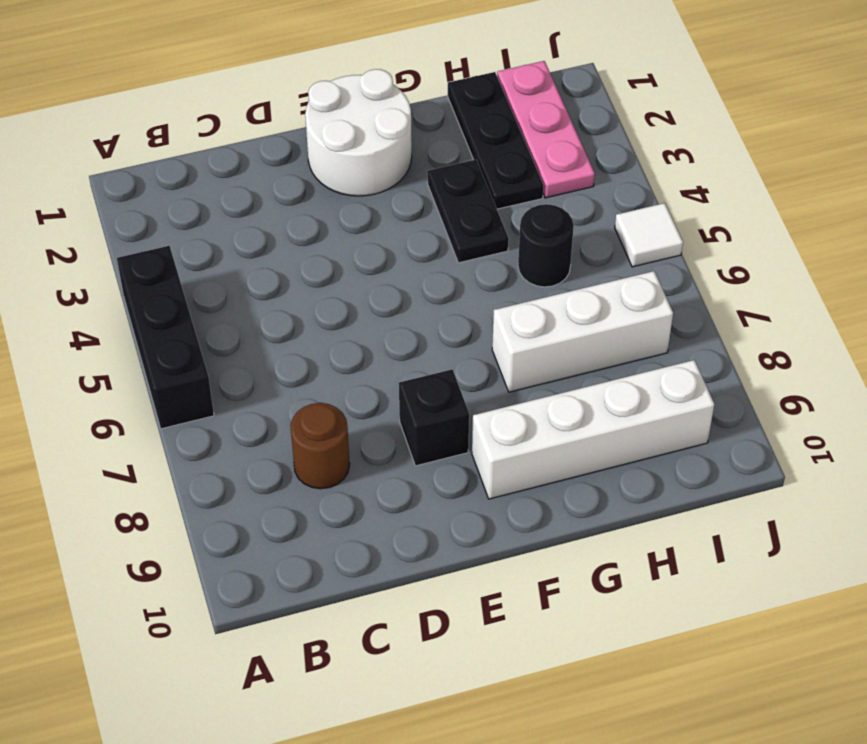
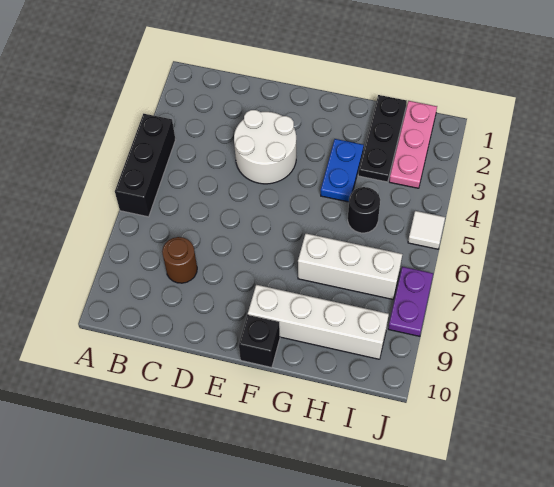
white round brick E1:F2 level 1 -> white round brick D3:E4 level 1
black brick E8 level 1 -> black brick F10 level 1
black plate G3:G4 level 1 -> blue plate G3:G4 level 1
none -> purple plate J7:J8 level 1

